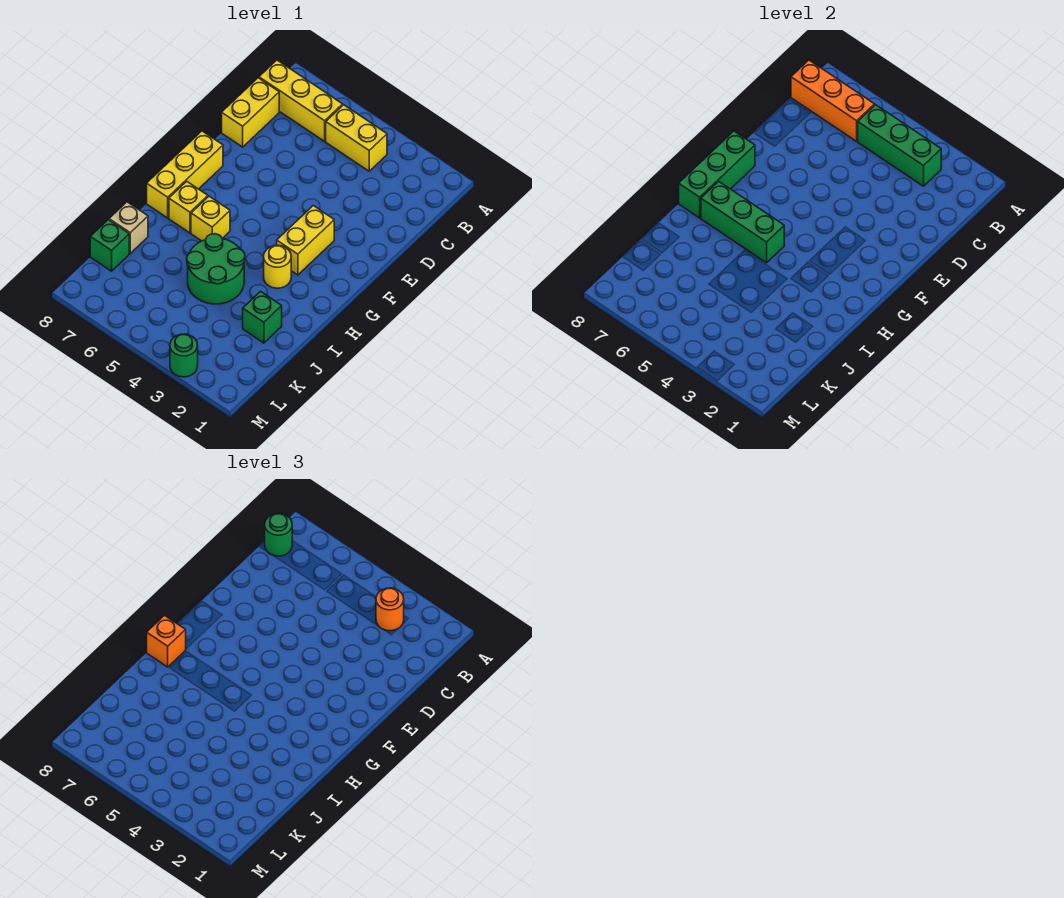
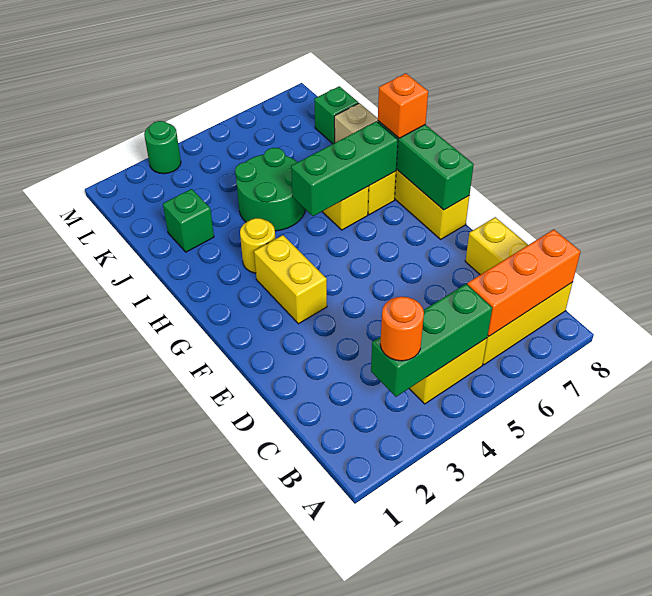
green round brick B8 level 3 -> none

